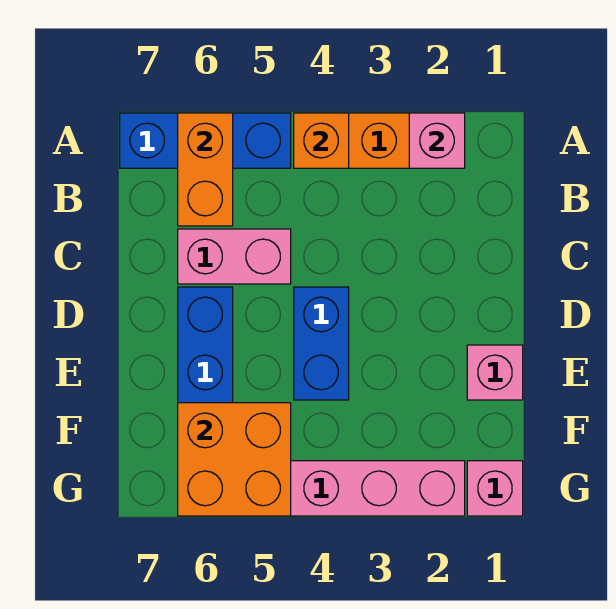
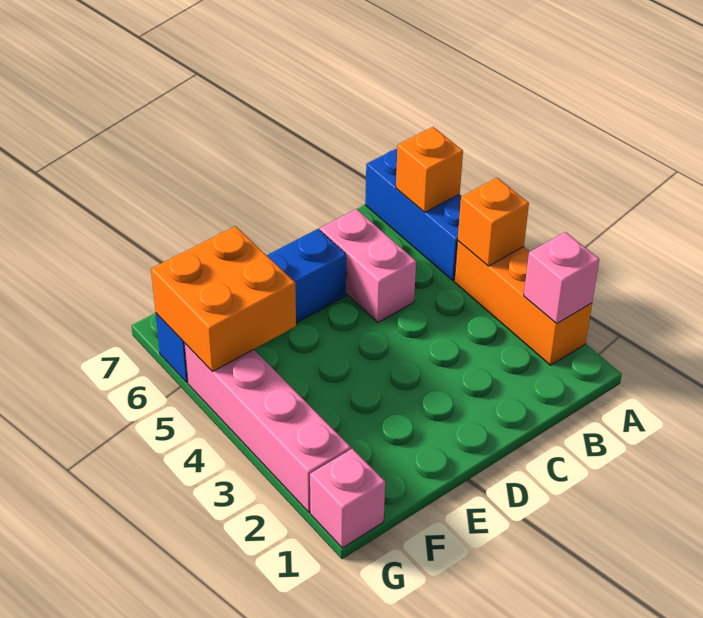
orange brick A6:B6 level 2 -> orange brick A6 level 2
blue brick D4:E4 level 1 -> none
pink brick E1 level 1 -> none

